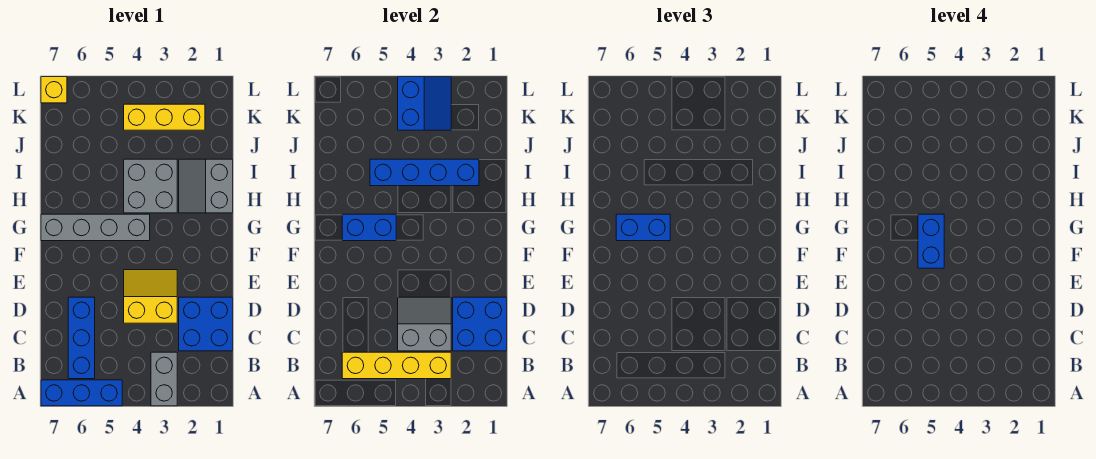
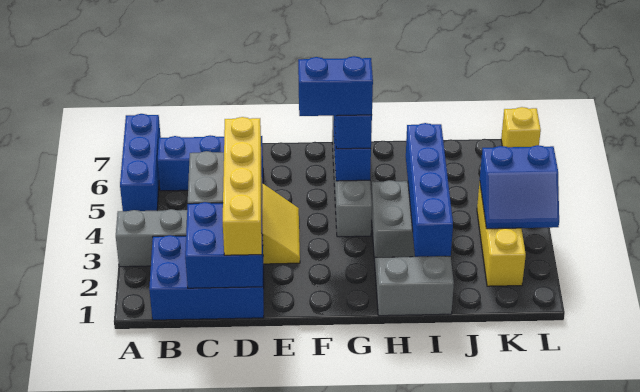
yellow brick B3:B6 level 2 -> yellow brick D1:D4 level 3
blue brick C1:D2 level 1 -> blue brick B1:D2 level 1

